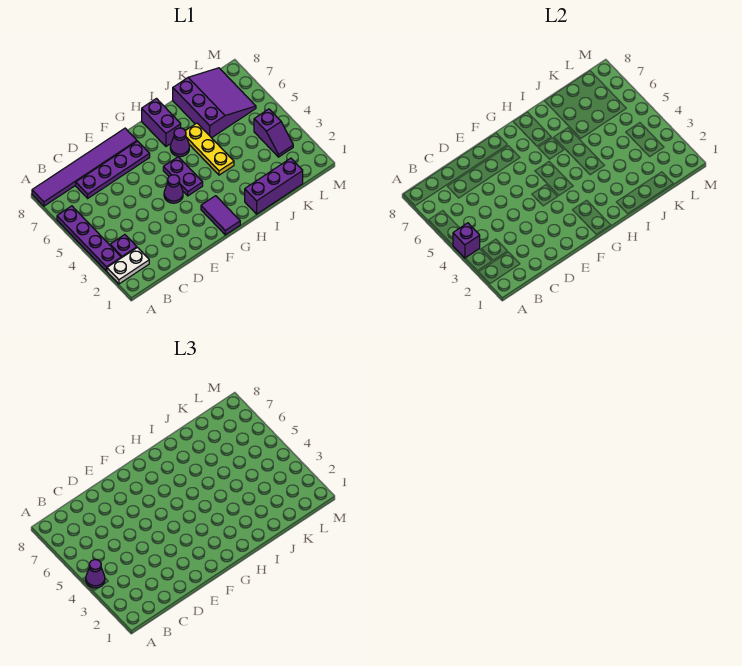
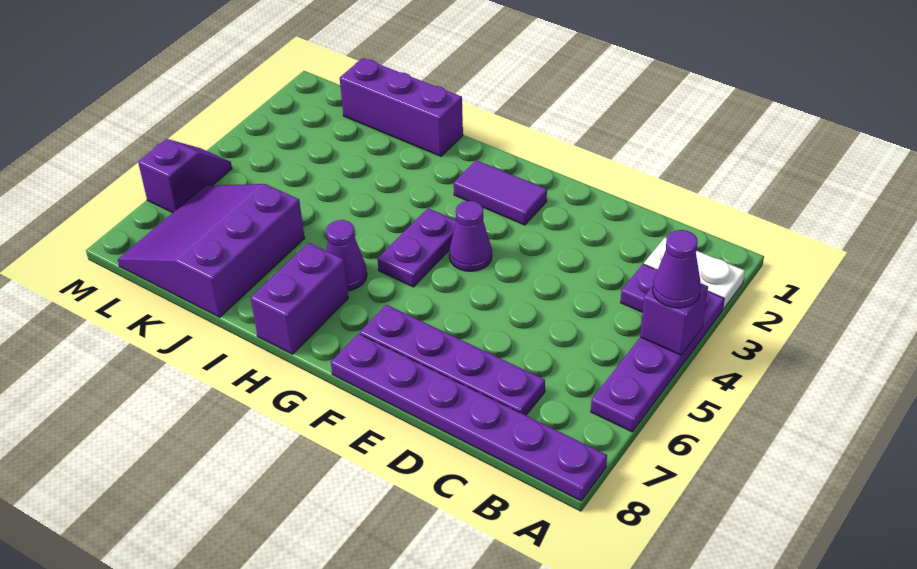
purple tile A8:F8 level 1 -> purple plate A8:F8 level 1
purple tile G1:G2 level 1 -> purple tile F2:G2 level 1
yellow plate I4:I6 level 1 -> none
purple slope L3:L4 level 1 top 4 -> purple slope M5:M6 level 1 top 6

